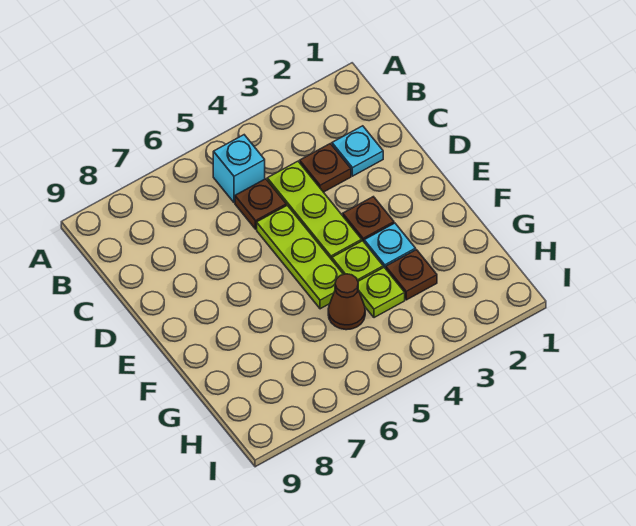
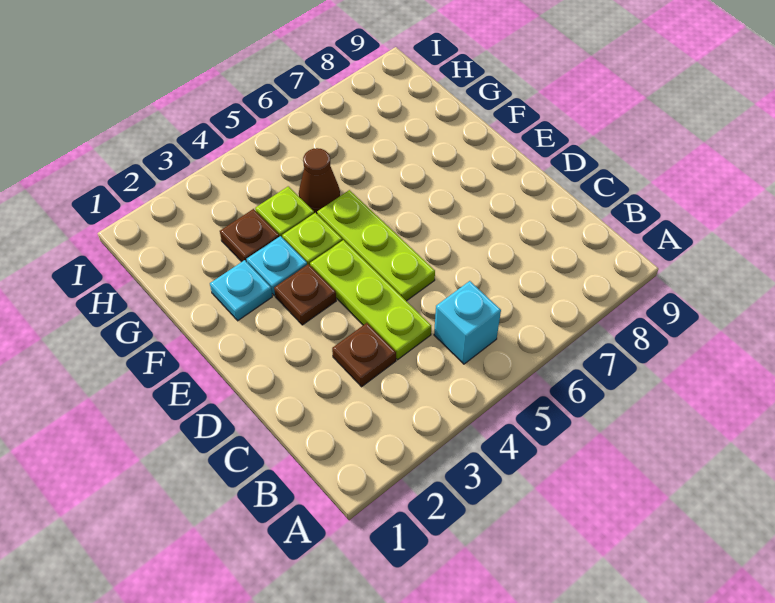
cyan plate C2 level 1 -> cyan plate F2 level 1
brown plate C5 level 1 -> none

